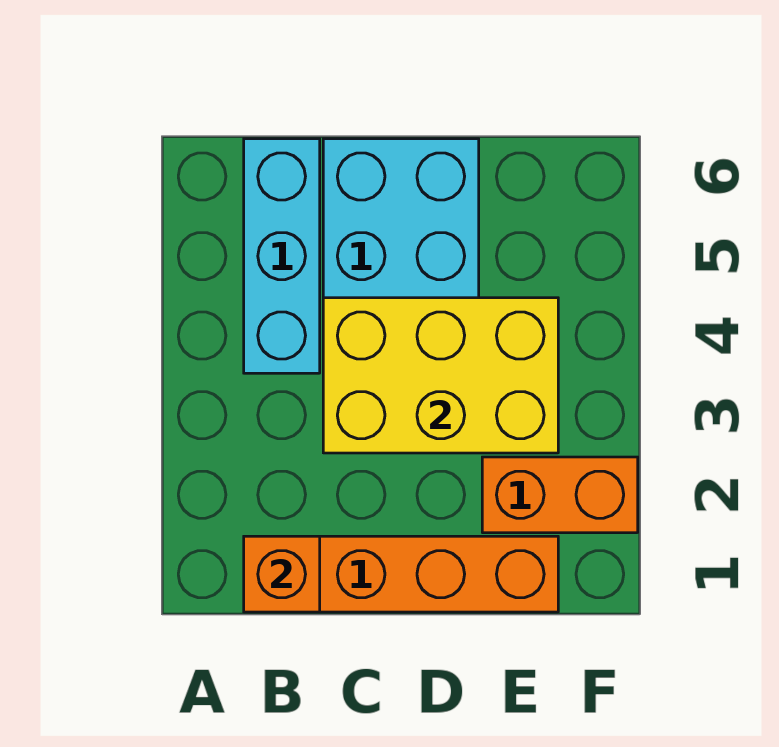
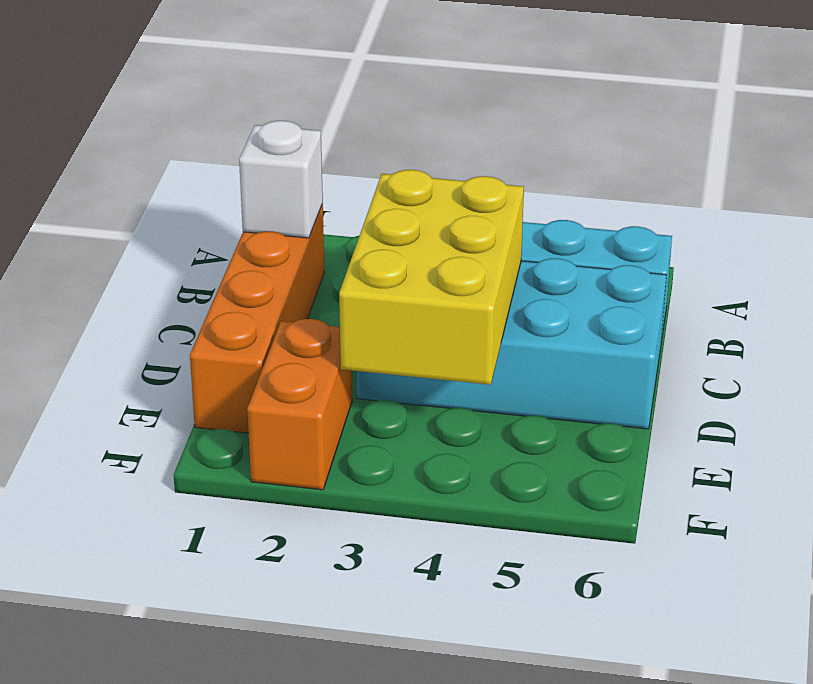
orange brick B1 level 2 -> white brick B1 level 2

